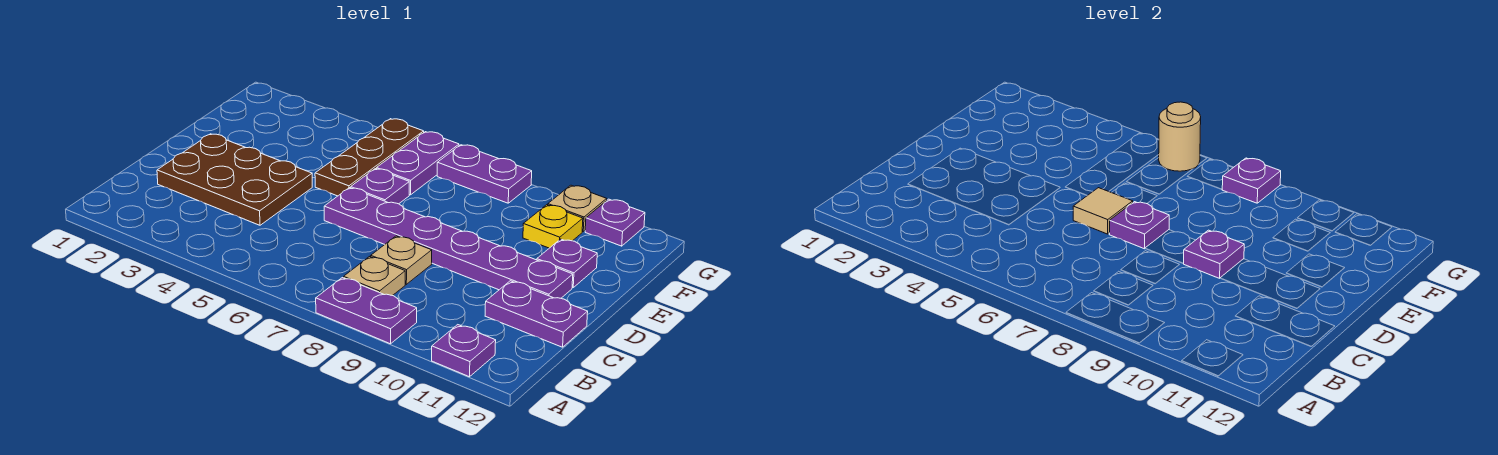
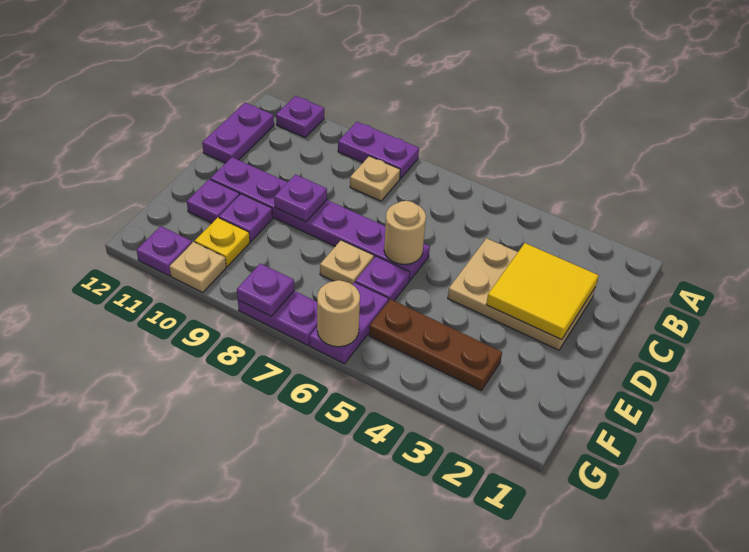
brown plate C2:D4 level 1 -> tan plate C2:D4 level 1
none -> yellow tile C2:D3 level 2
tan plate C8 level 1 -> tan plate E7 level 1
purple plate C11:C12 level 1 -> purple plate B12:C12 level 1
tan tile D6 level 2 -> tan round brick D6 level 2
purple plate D7 level 2 -> purple plate E10 level 1
brown plate E5:G5 level 1 -> brown plate F3:F5 level 1

